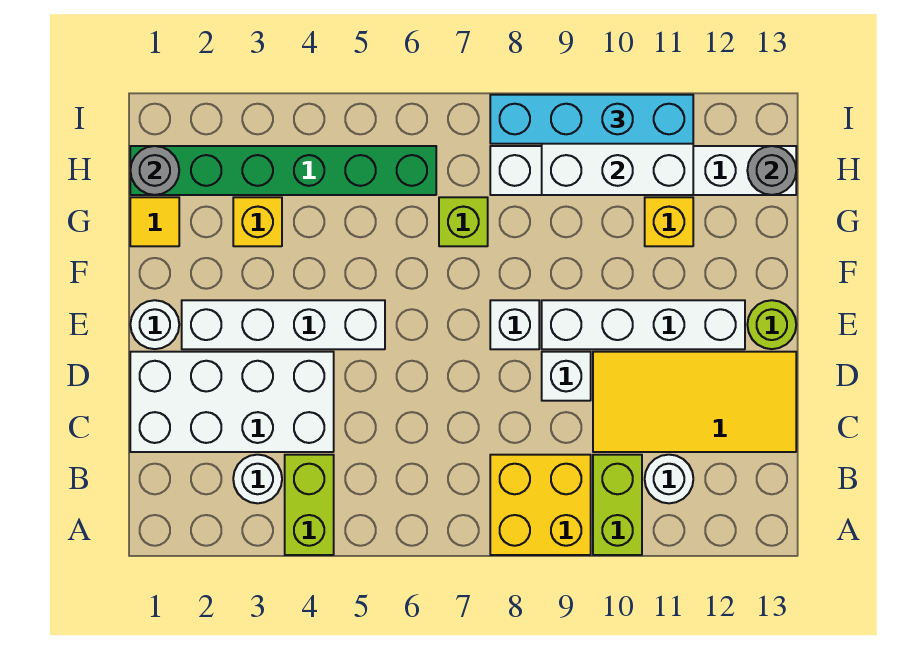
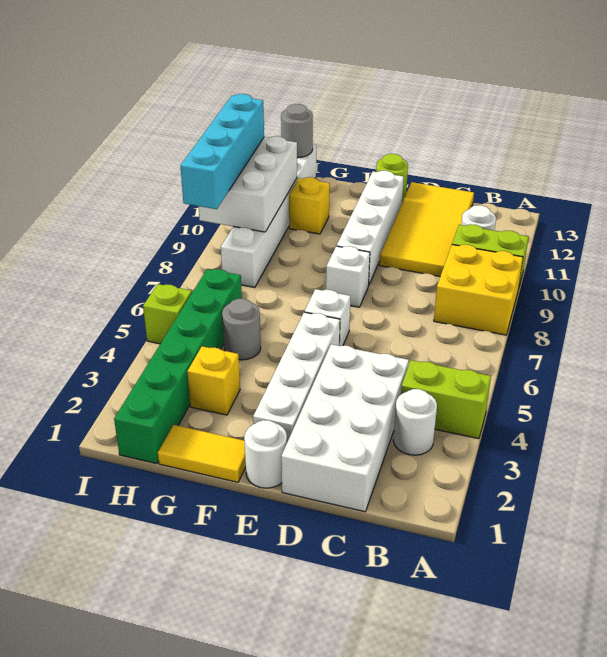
white brick D9 level 1 -> white brick E6 level 1
yellow tile G1 level 1 -> yellow tile F1:G1 level 1
lime brick G7 level 1 -> lime brick I5 level 1
grey round brick H1 level 2 -> grey round brick G5 level 1

